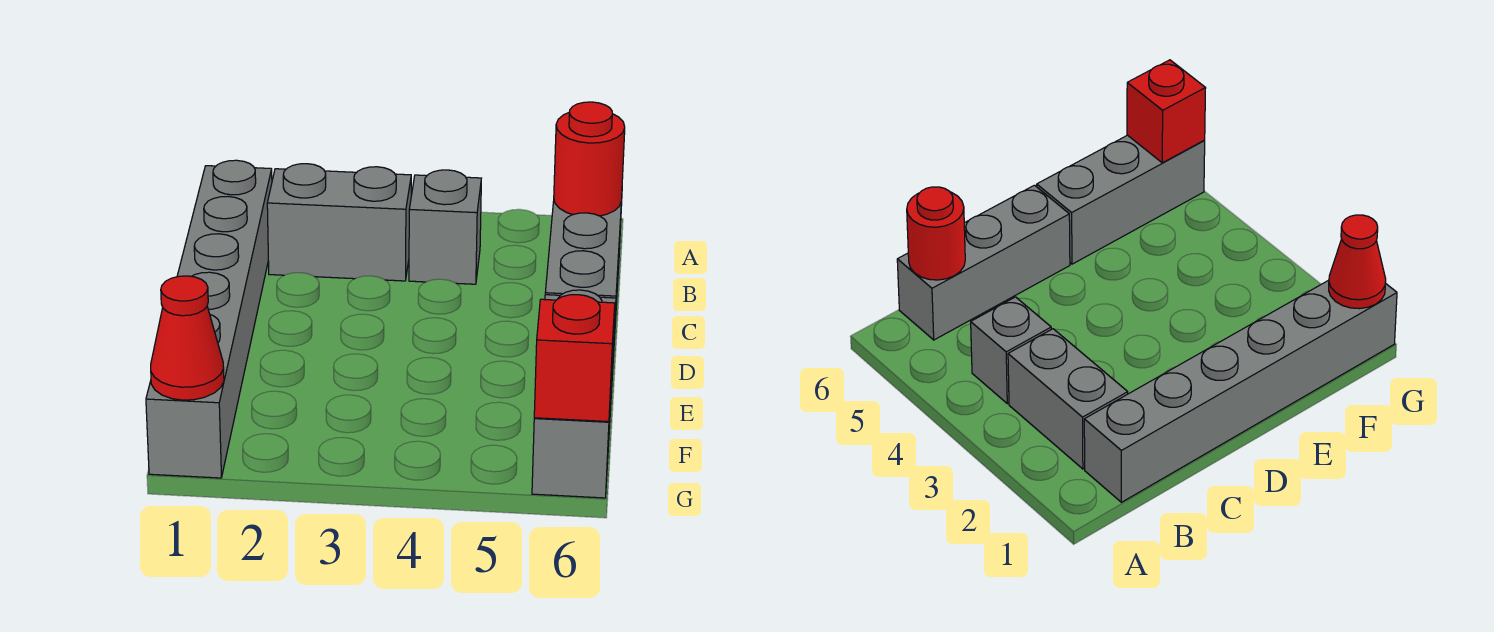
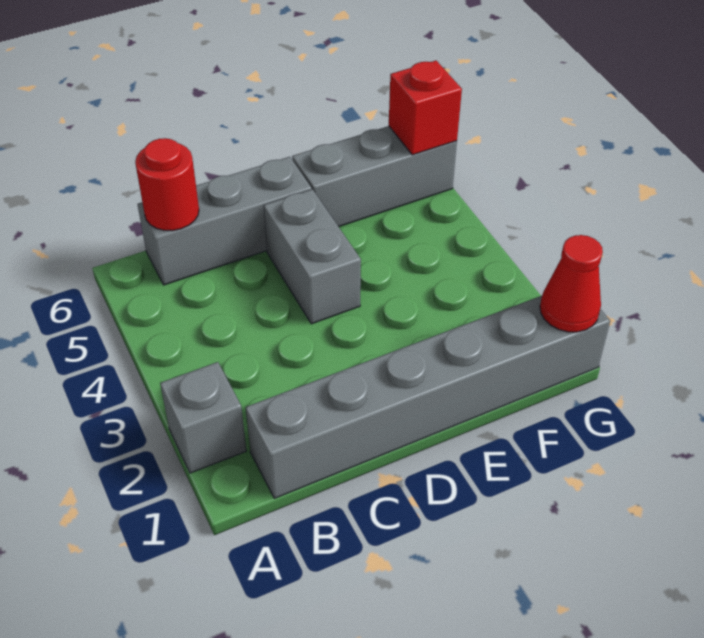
grey brick B2:B3 level 1 -> grey brick D4:D5 level 1
grey brick B4 level 1 -> grey brick A2 level 1

